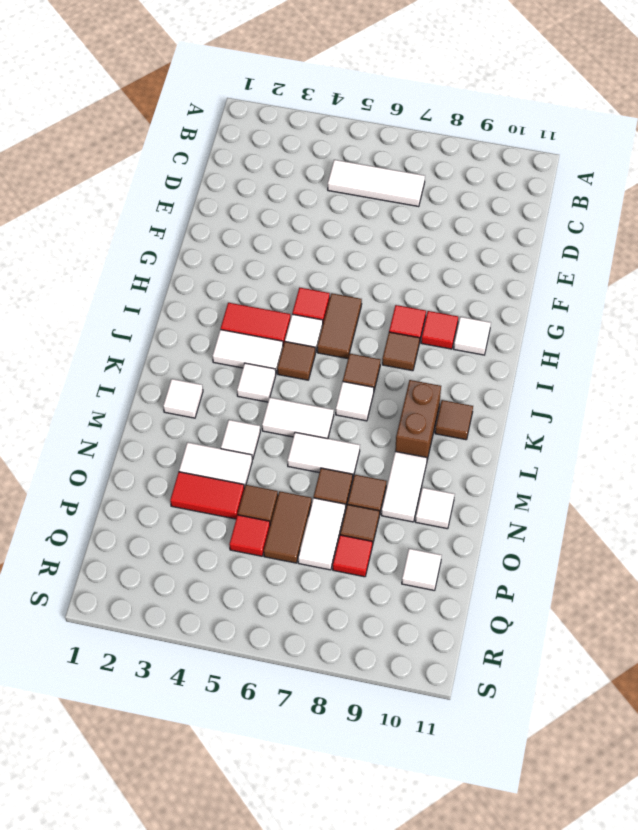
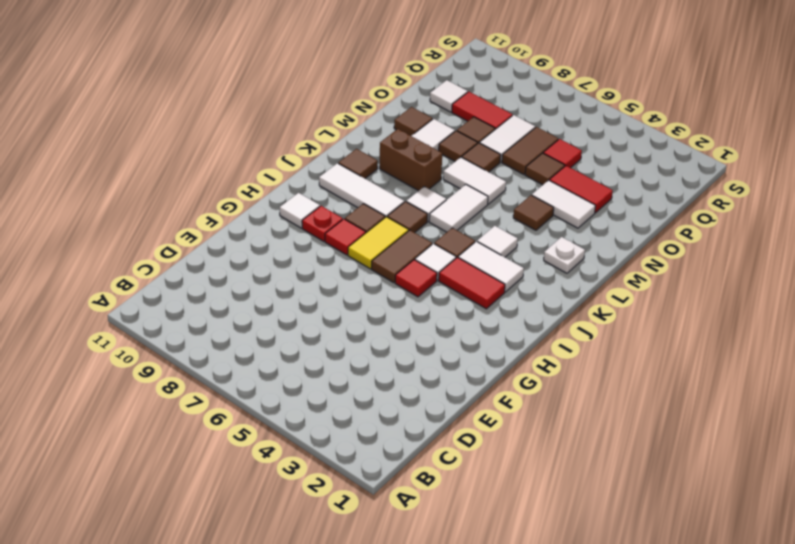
white tile C5:C7 level 1 -> white tile J8:J10 level 1
none -> yellow tile H7:I7 level 1
red tile H9 level 1 -> red plate H9 level 1
brown brick K9:L9 level 1 -> brown brick L8:L9 level 1
white tile L2 level 1 -> white plate L2 level 1
white tile L5:L6 level 1 -> white tile K6:L6 level 1
white tile M4 level 1 -> brown tile M4 level 1
white tile N10 level 1 -> brown tile N10 level 1
red tile P8 level 1 -> red tile P8:P9 level 1

